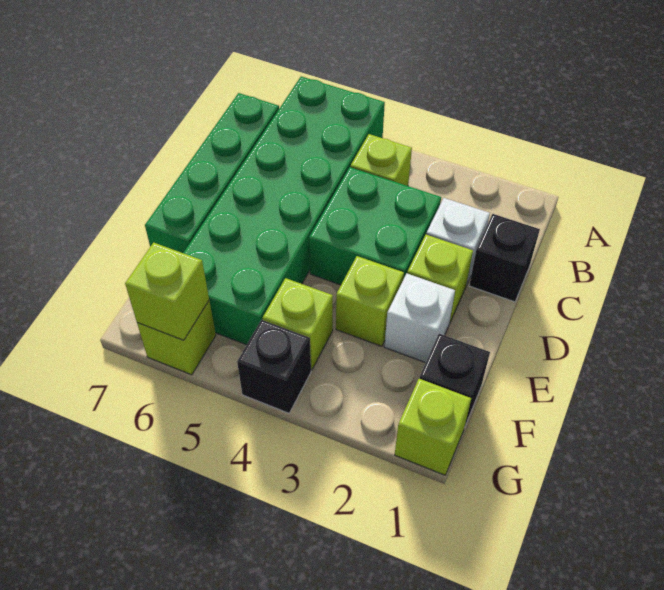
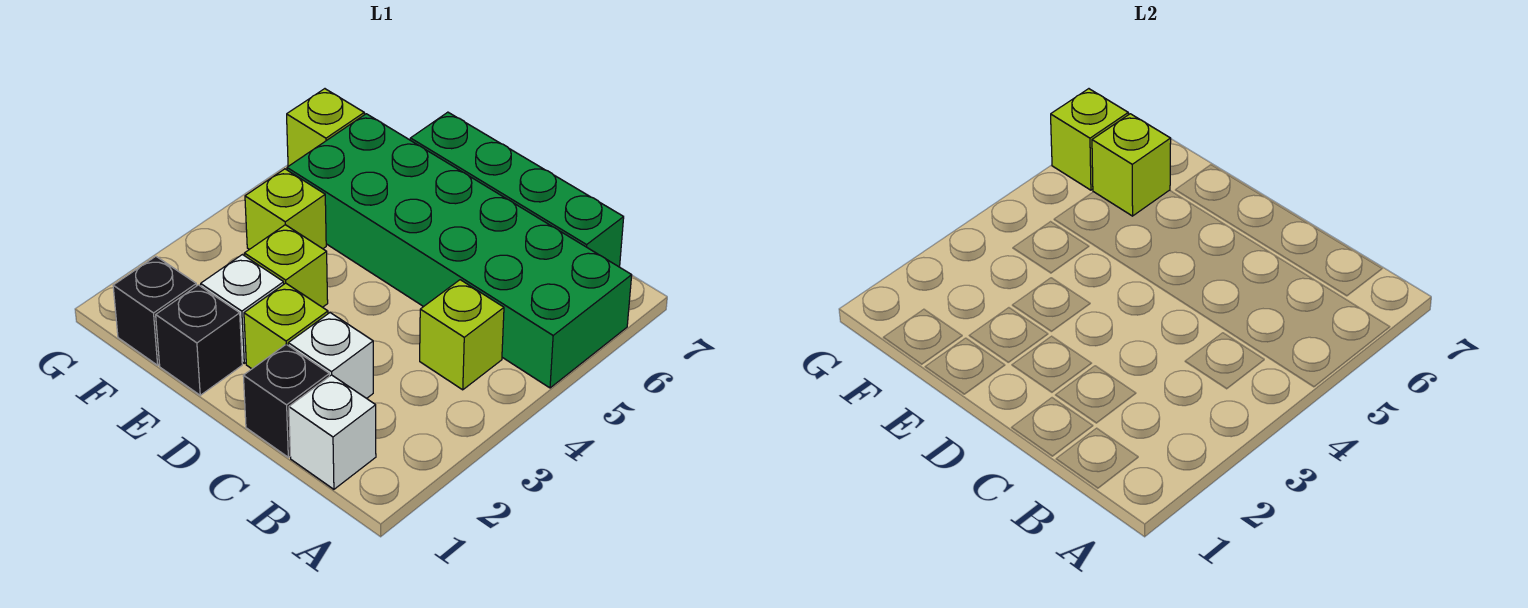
none -> white brick B1 level 1
green brick C3:D4 level 1 -> none
lime brick G1 level 1 -> lime brick F6 level 2
black brick G4 level 1 -> black brick E1 level 1

